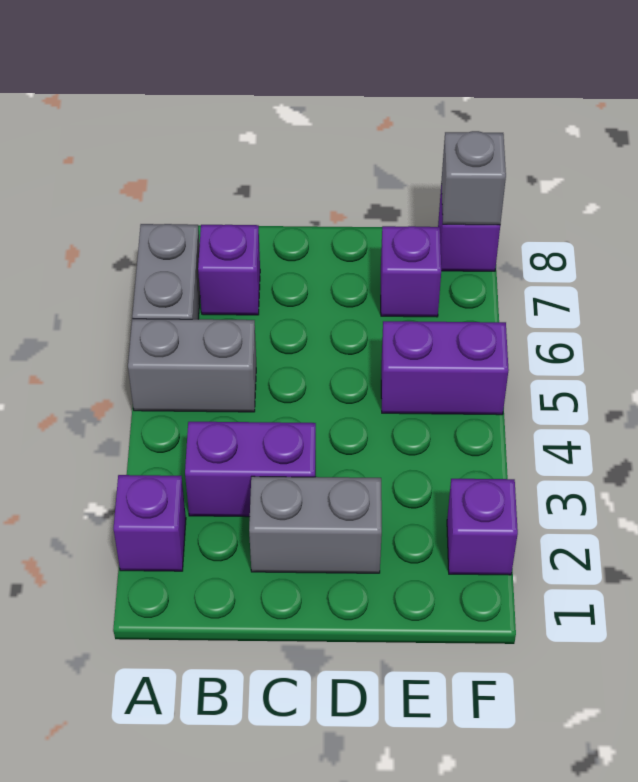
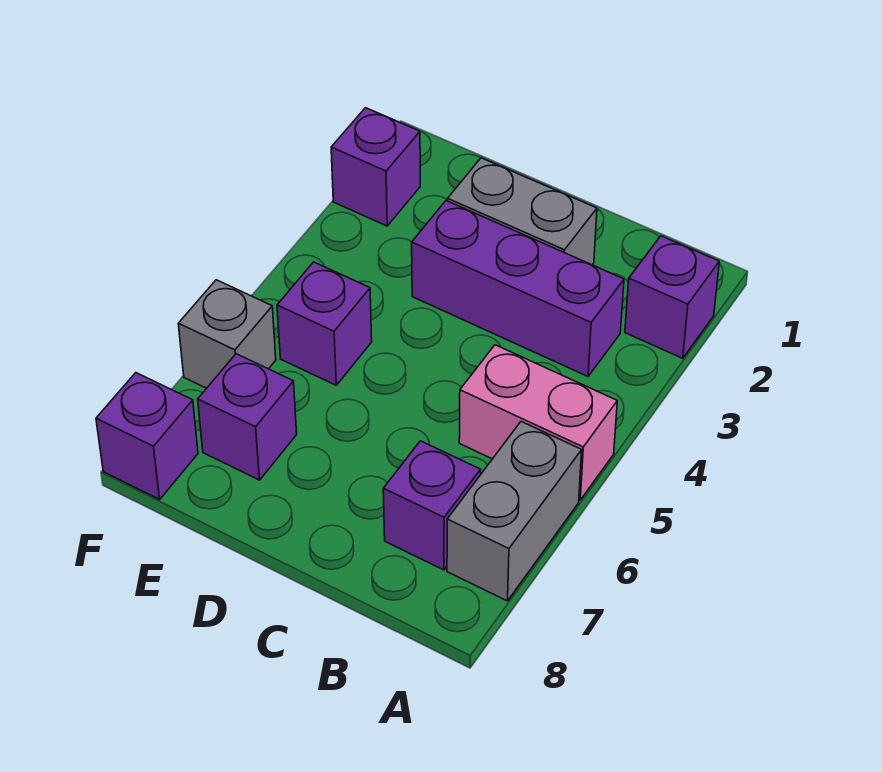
grey brick A5:B5 level 1 -> pink brick A5:B5 level 1
purple brick B3:C3 level 1 -> purple brick B3:D3 level 1
purple brick E5:F5 level 1 -> purple brick E5 level 1
grey brick F8 level 2 -> grey brick F6 level 1

